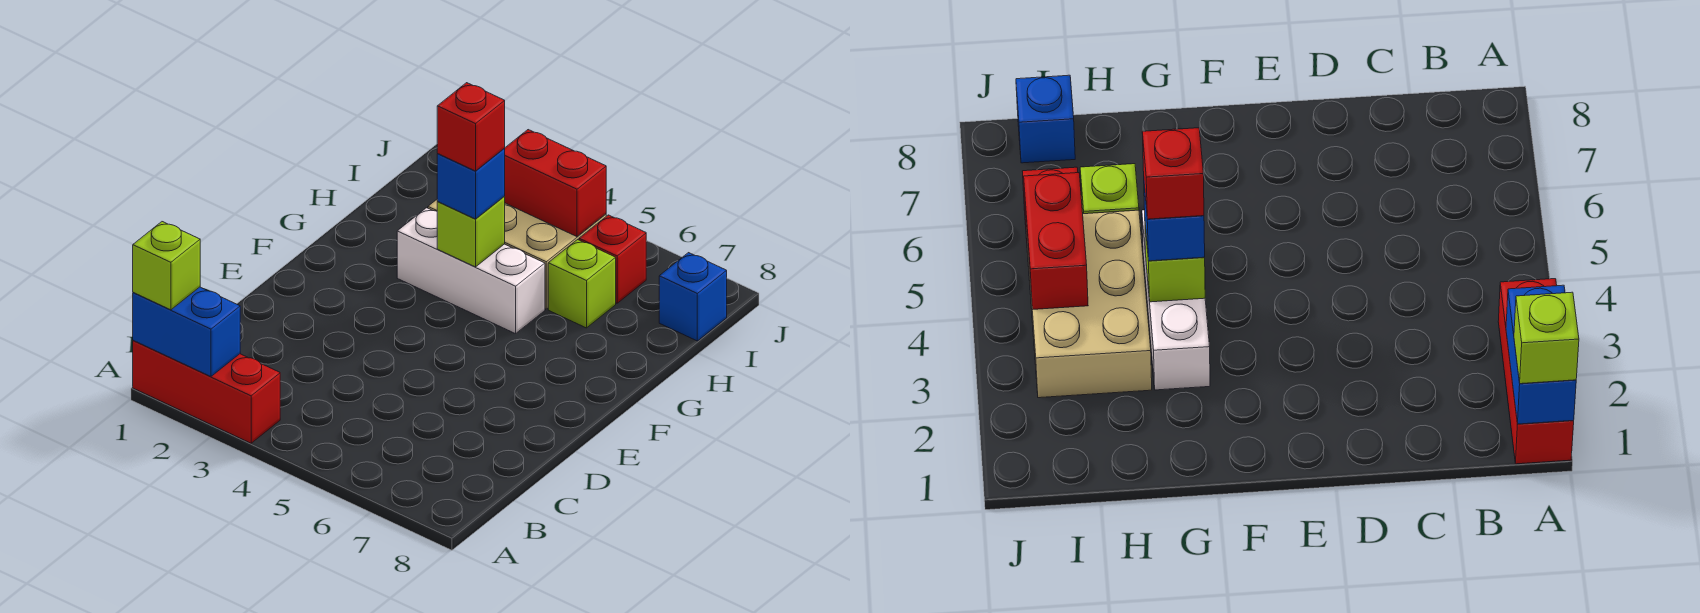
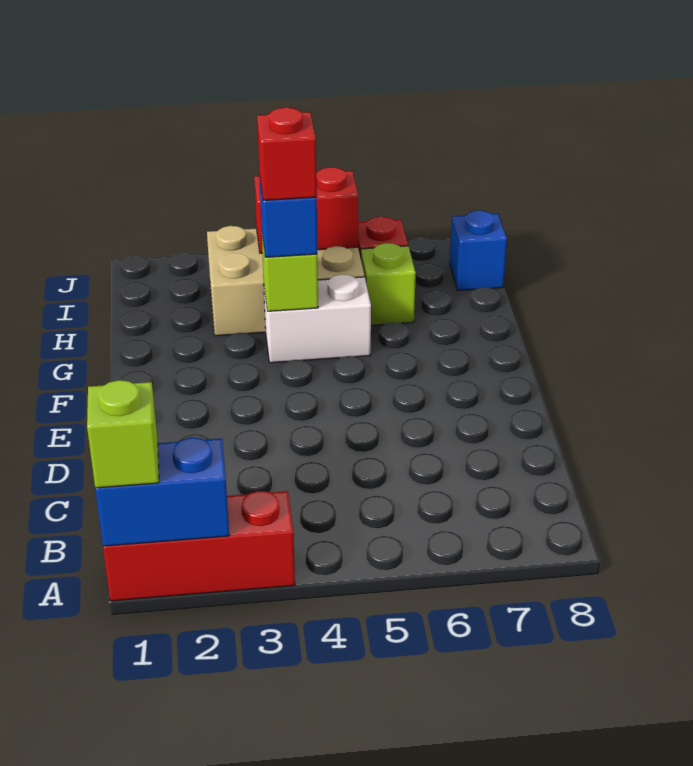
white brick G3:G5 level 1 -> white brick G4:G5 level 1

